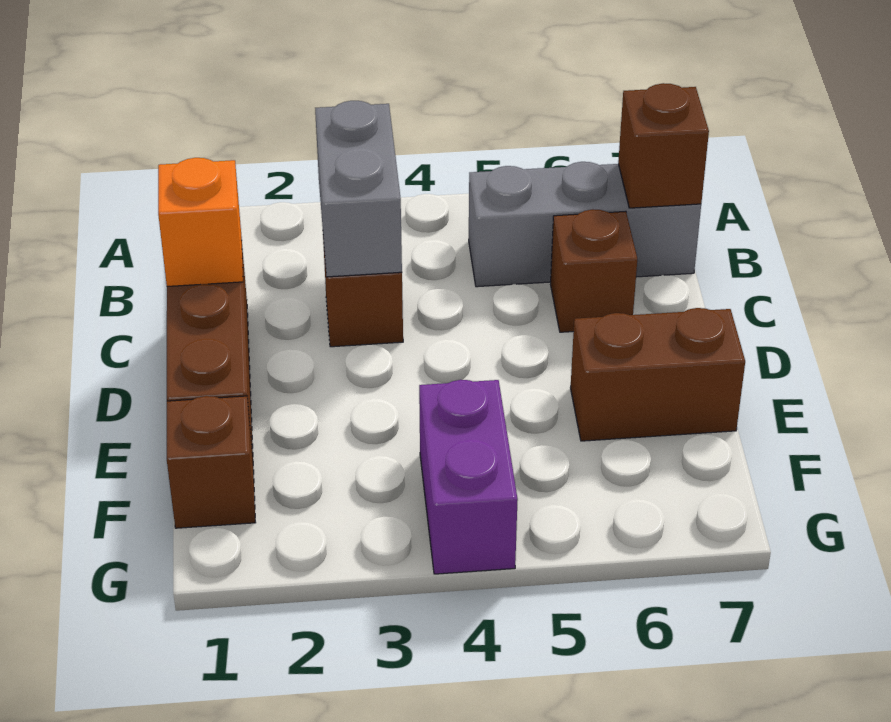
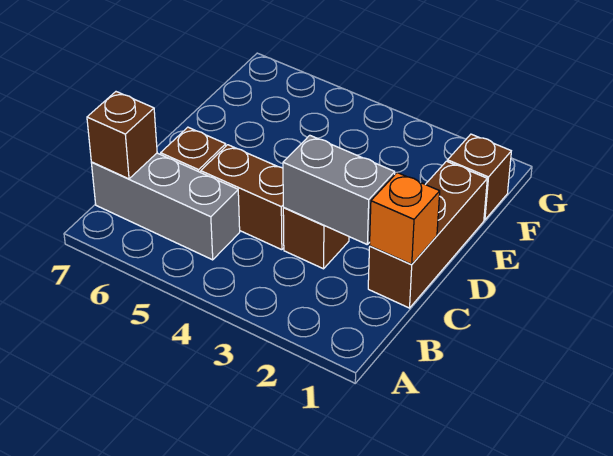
grey brick B3:C3 level 2 -> grey brick C2:C3 level 2
brown brick E6:E7 level 1 -> brown brick C4:C5 level 1
purple brick F4:G4 level 1 -> none

